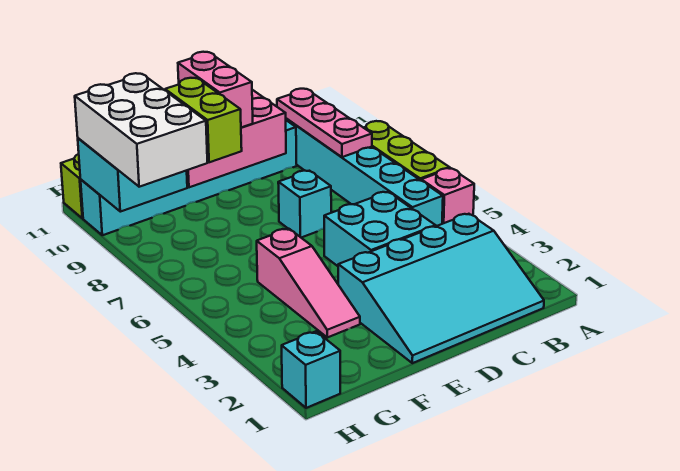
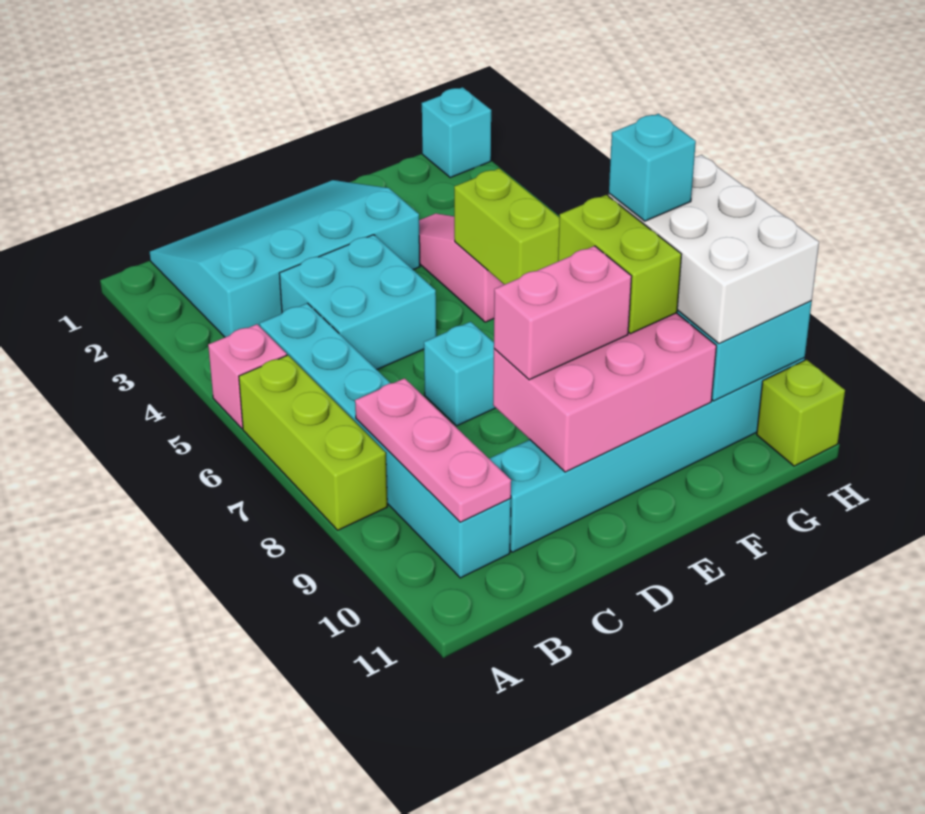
pink brick E9:E10 level 3 -> pink brick D9:E9 level 3
none -> lime brick F5:F6 level 2
none -> cyan brick G8 level 4

